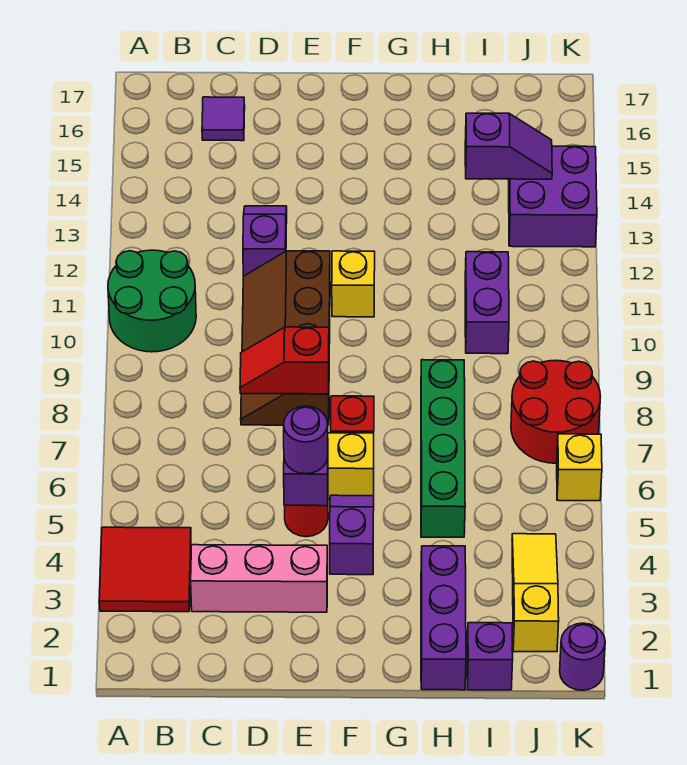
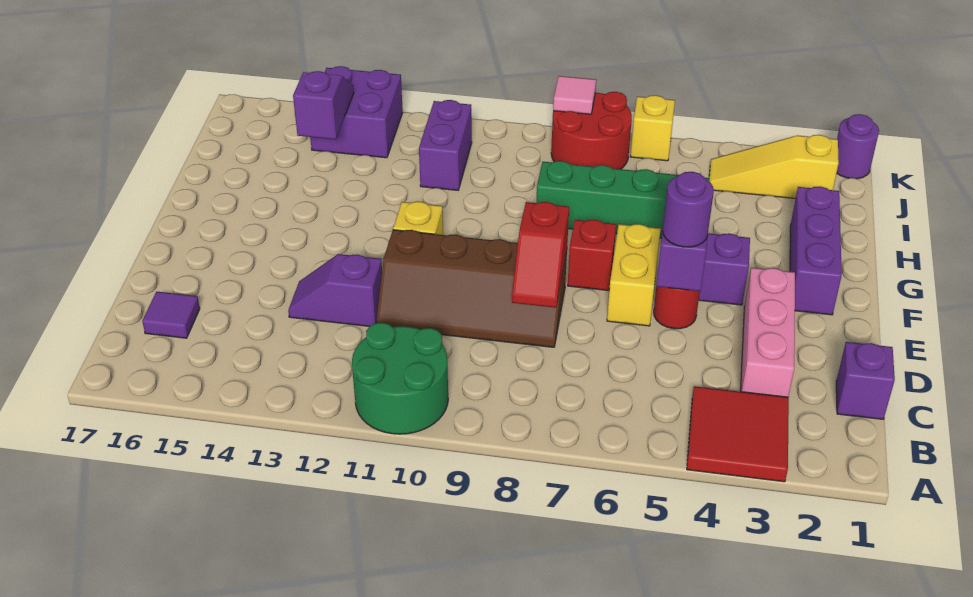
purple brick H1:H3 level 1 -> purple brick F2:H2 level 1
purple brick I1 level 1 -> purple brick C1 level 1
purple brick I10:I11 level 1 -> purple brick I11:J11 level 1
none -> pink tile K8 level 2

